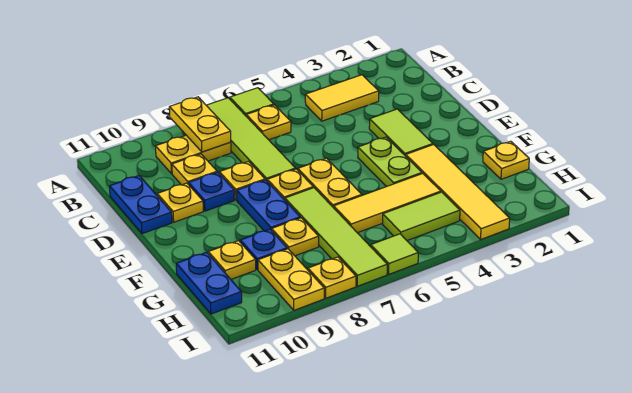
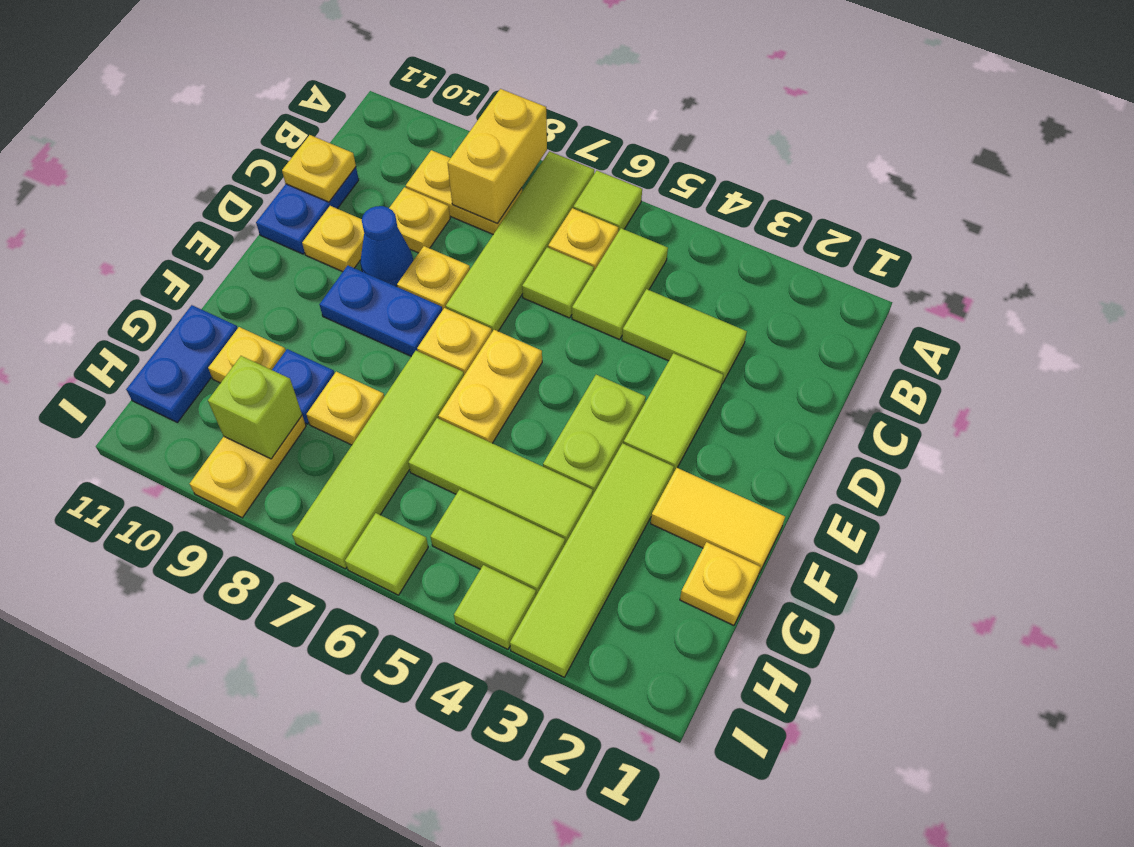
yellow plate A8:B8 level 2 -> yellow brick A8:B8 level 2
yellow tile B3:B4 level 1 -> yellow tile F1:F2 level 1
none -> lime tile B5:C5 level 1
none -> lime tile C3:C4 level 1
none -> lime tile C6 level 1
blue plate D9 level 1 -> blue cone D9 level 1
blue plate E8:F8 level 1 -> blue plate E8:E9 level 1
yellow tile F3:I3 level 1 -> lime tile F3:I3 level 1
yellow tile G4:G6 level 1 -> lime tile G4:G6 level 1
none -> lime brick H9 level 2
none -> lime tile I4 level 1
yellow plate I8 level 1 -> yellow plate C11 level 2

